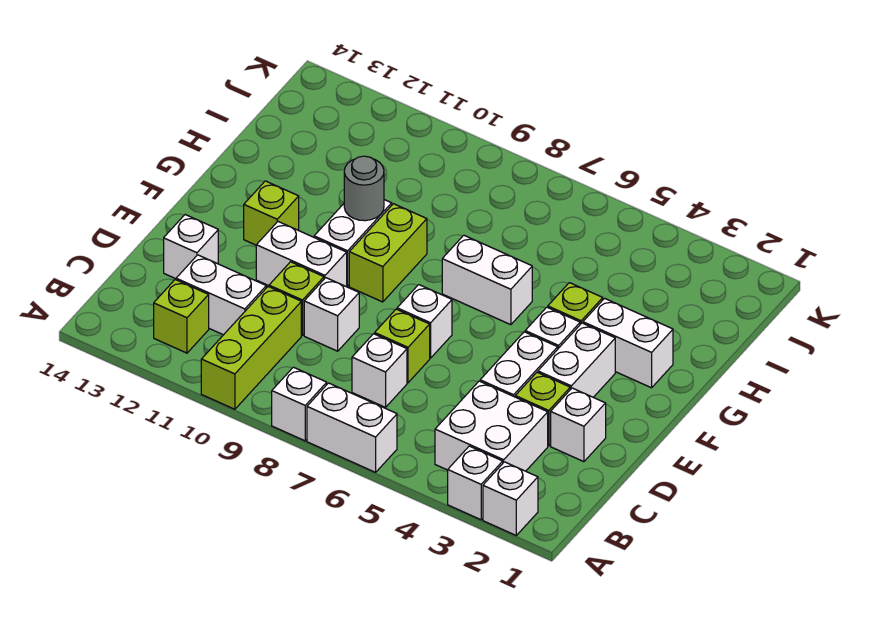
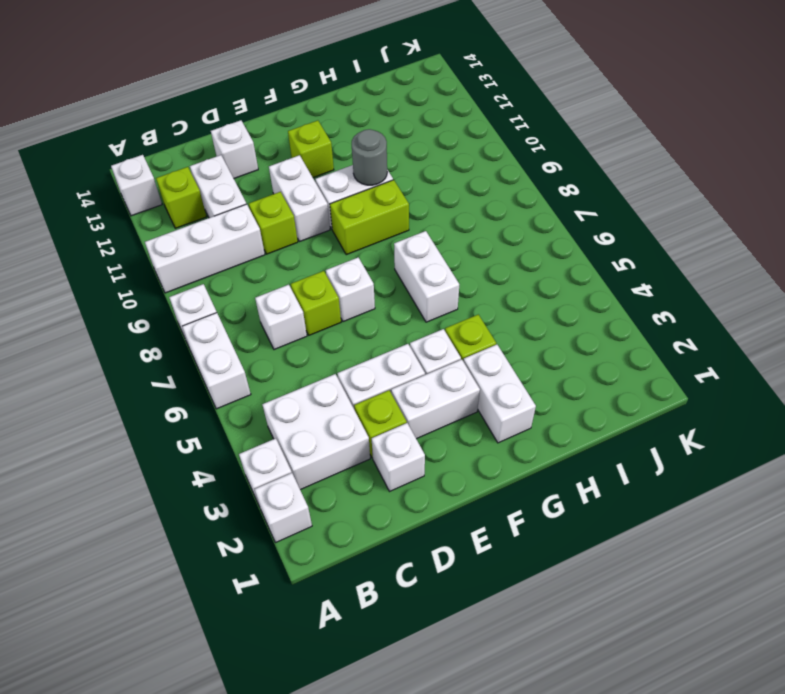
lime brick A10:C10 level 1 -> white brick A10:C10 level 1
white brick D9 level 1 -> white brick A13 level 1

